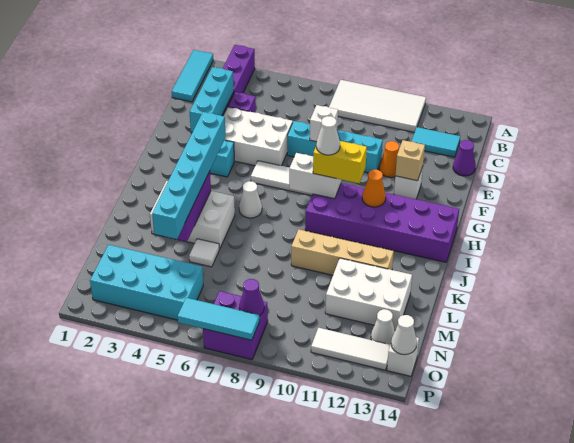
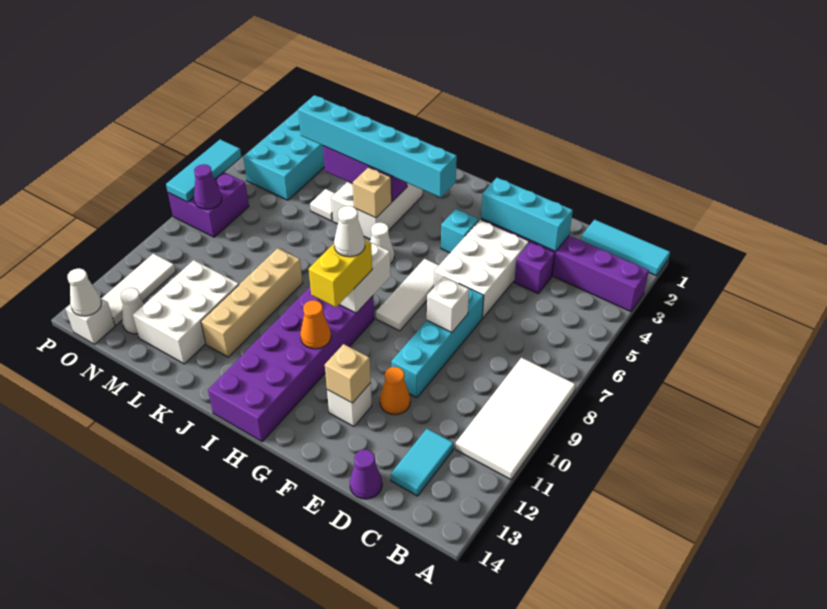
none -> tan brick J5 level 2

